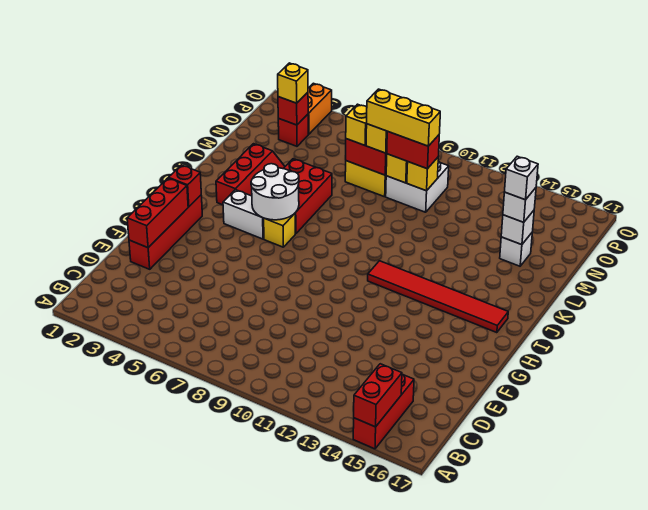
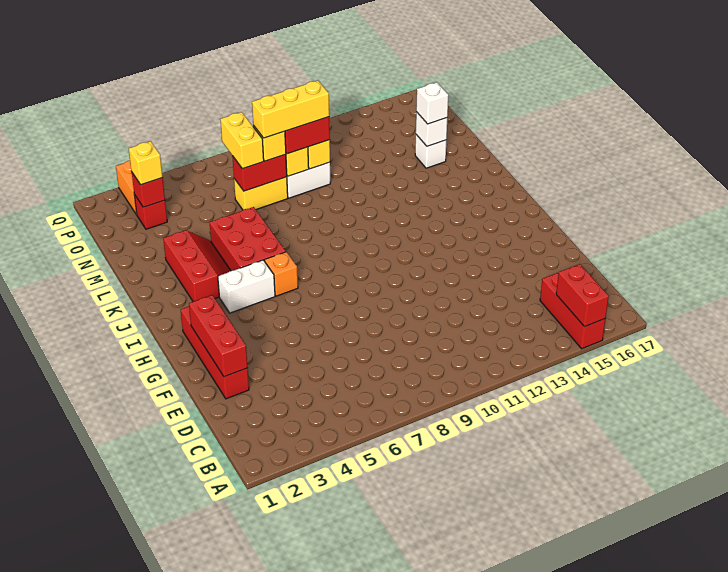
red brick H2 level 2 -> none
white round brick I5:J6 level 2 -> none
yellow brick I6 level 1 -> orange brick I6 level 1
red tile I11:I16 level 1 -> none
white brick M15 level 4 -> none
yellow brick N7 level 3 -> yellow brick N7:O7 level 3

